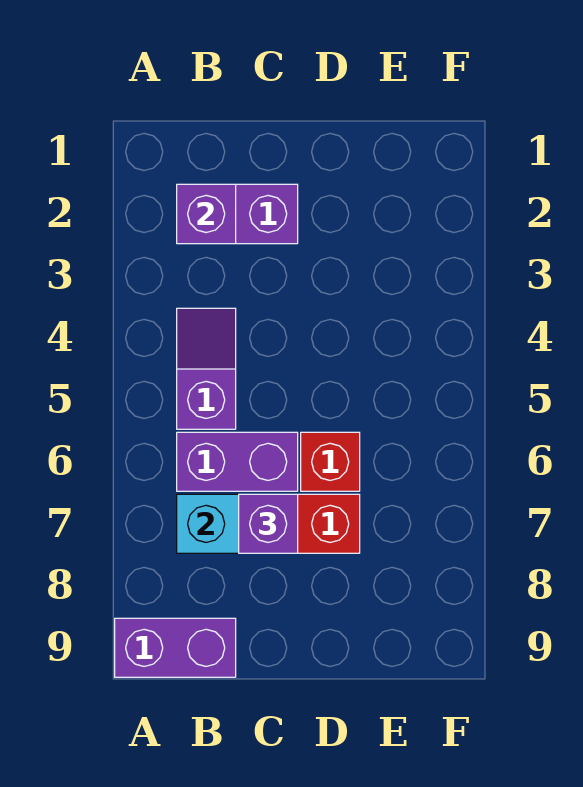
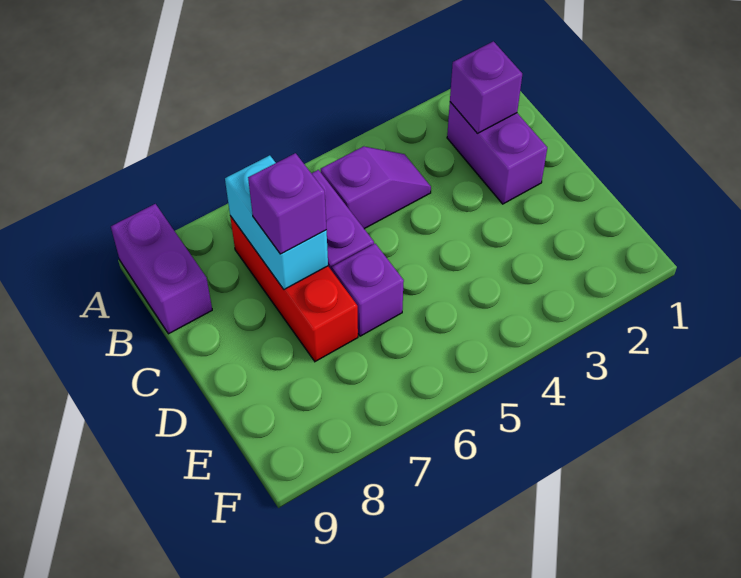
red brick D6 level 1 -> purple brick D6 level 1

